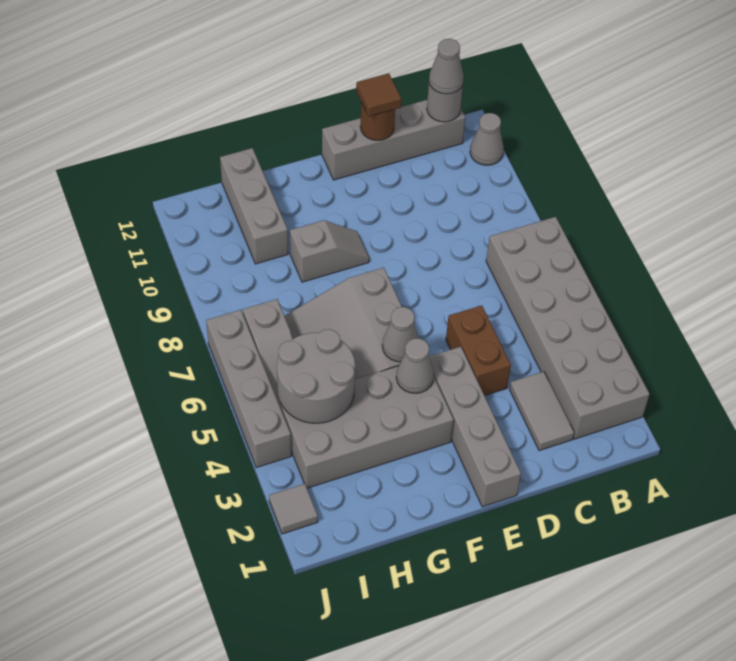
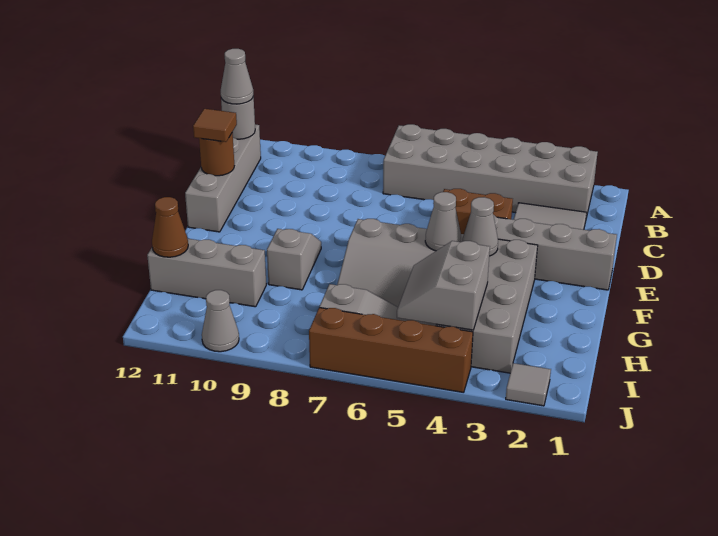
grey cone A11 level 1 -> grey cone J10 level 1
grey round brick H4:I5 level 2 -> grey slope H4:I5 level 2 top 4
none -> brown cone H12 level 2
grey brick J4:J7 level 1 -> brown brick J4:J7 level 1

